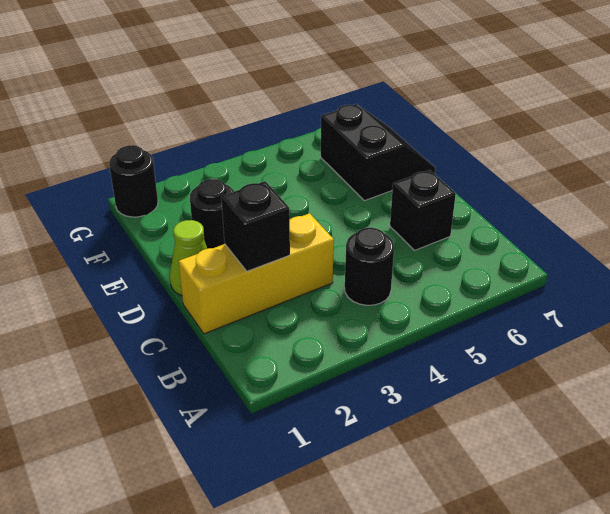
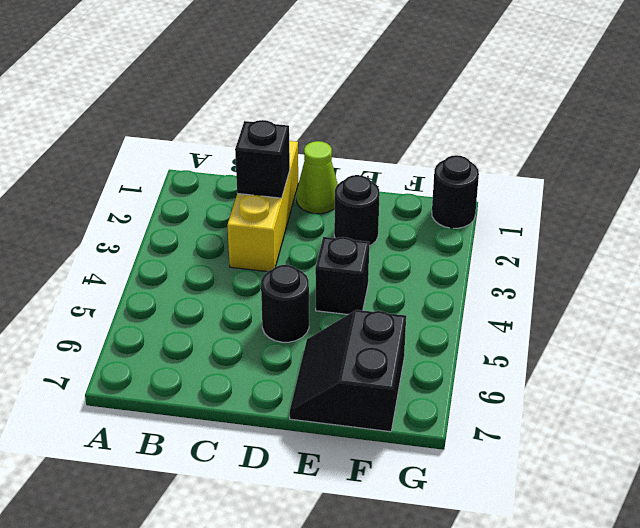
black round brick B4 level 1 -> black round brick D5 level 1
black brick C6 level 1 -> black brick E4 level 1
black slope E6:F7 level 1 top 6 -> black slope E6:F7 level 1 top F

